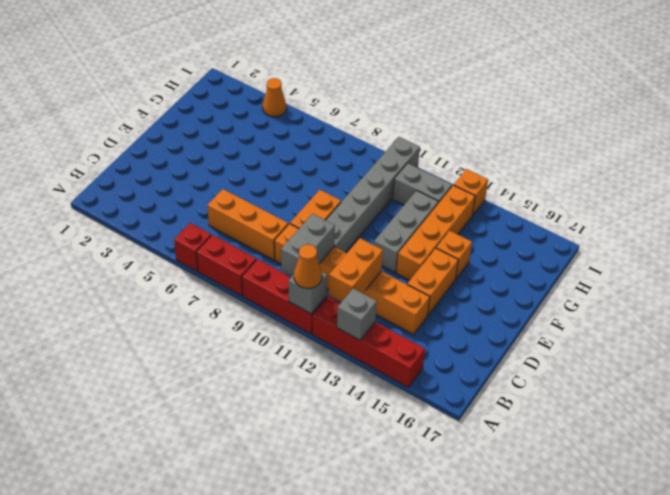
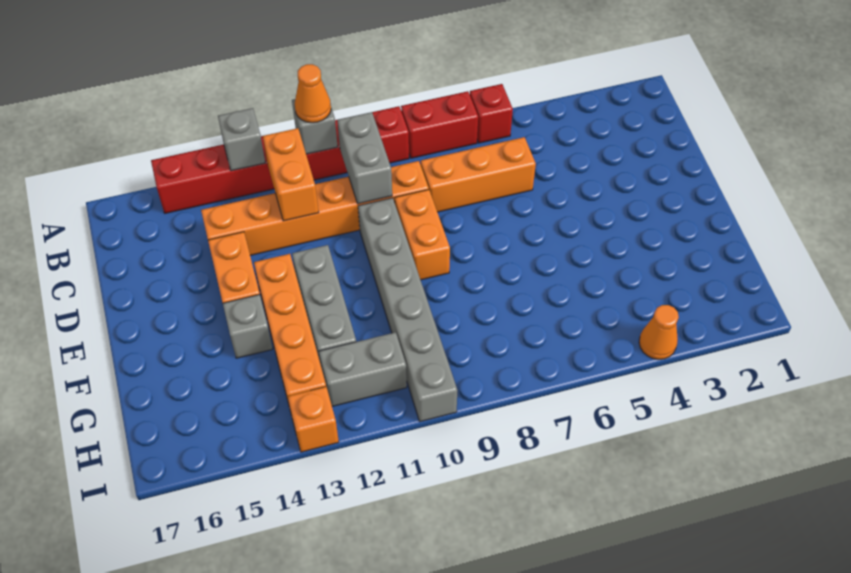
orange brick F14 level 1 -> grey brick F14 level 1

